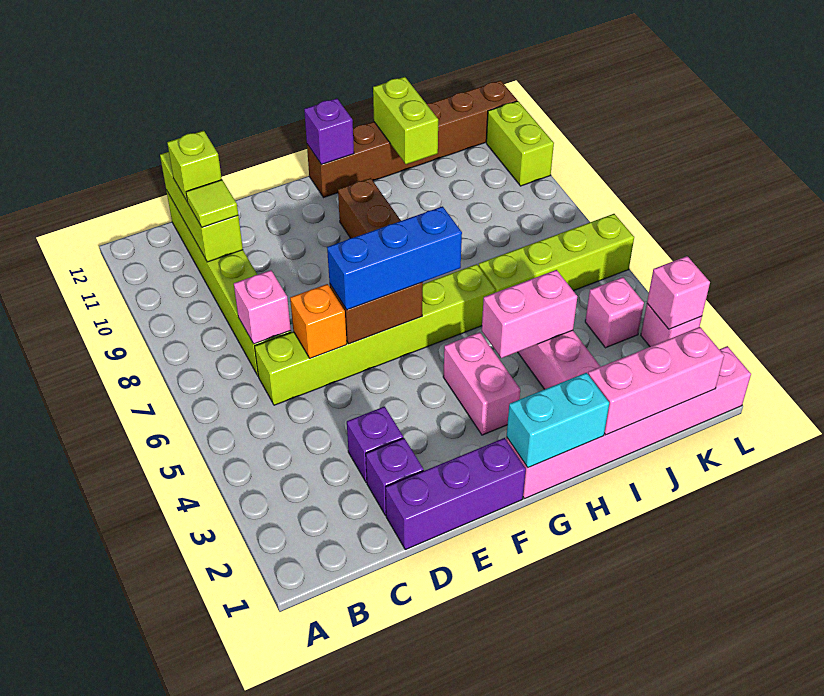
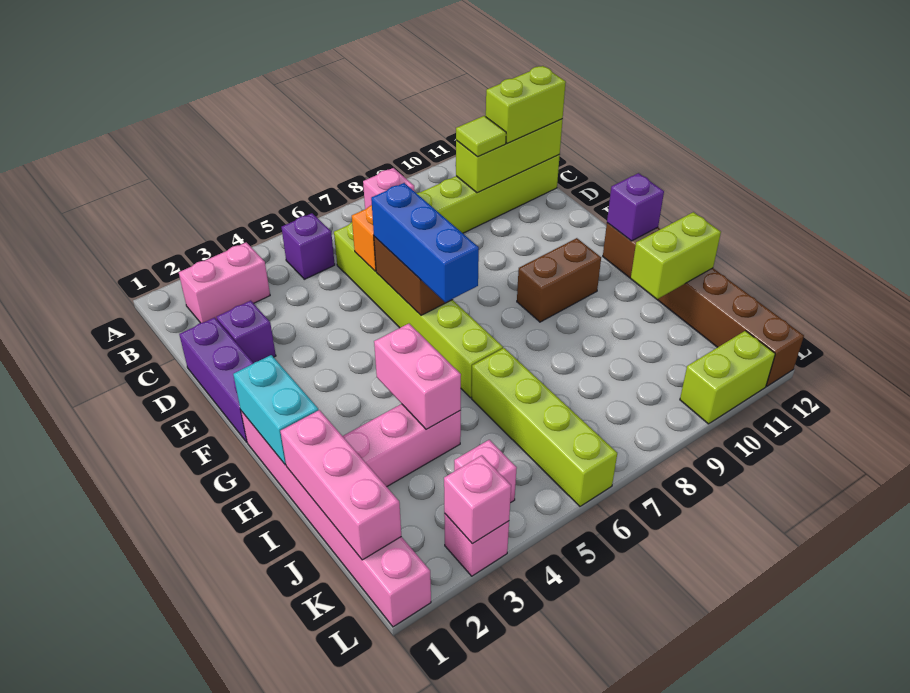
lime brick C11 level 3 -> lime brick C11:C12 level 3
purple brick D3 level 1 -> purple brick B5 level 1
pink brick G3:G4 level 1 -> pink brick B2:B3 level 1

